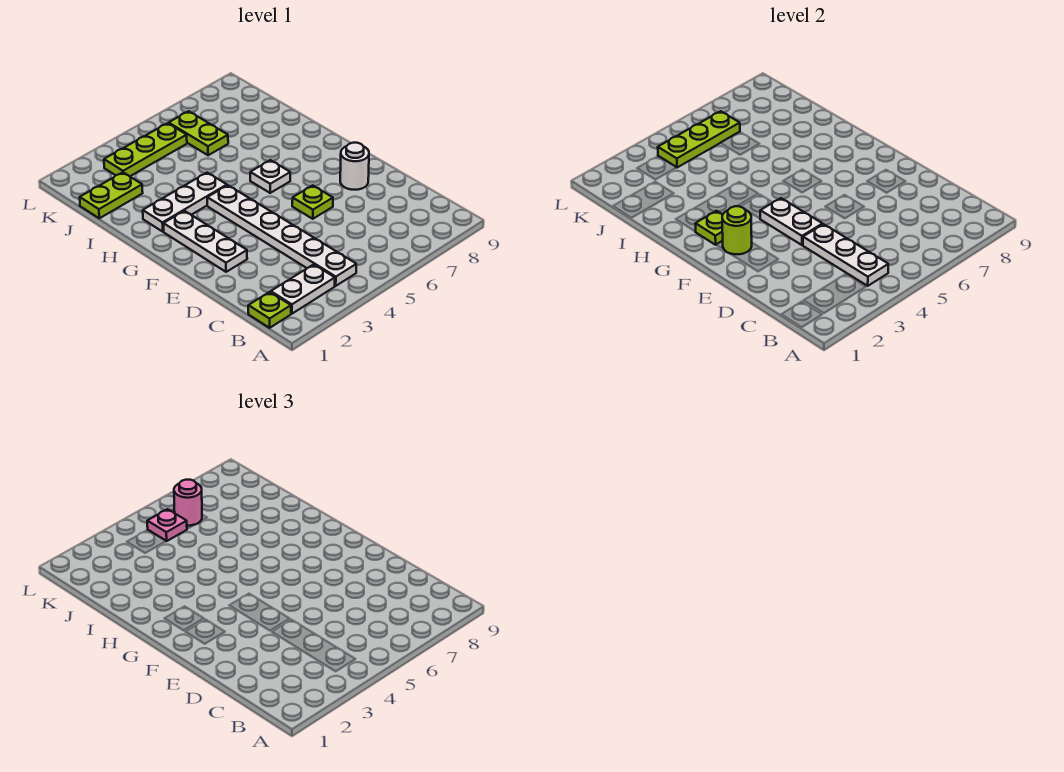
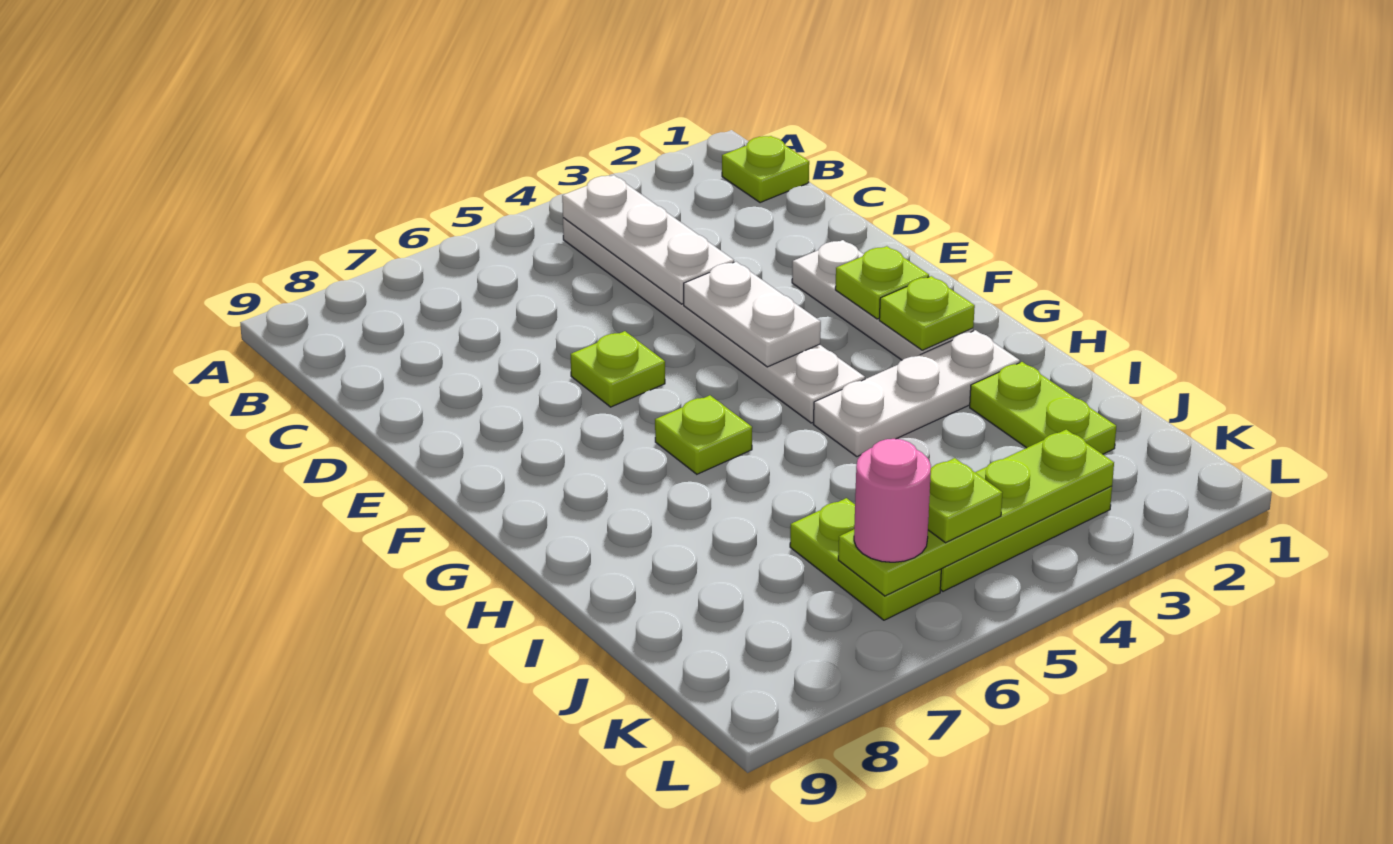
white plate B2:B3 level 1 -> none
white round brick E8 level 1 -> none
lime round brick F2 level 2 -> lime plate F2 level 2
white plate G6 level 1 -> lime plate G6 level 1
lime plate J1:J2 level 1 -> lime plate I2:J2 level 1
lime plate K4:K6 level 2 -> lime plate K3:K6 level 2
pink plate K5 level 3 -> lime plate K5 level 3

